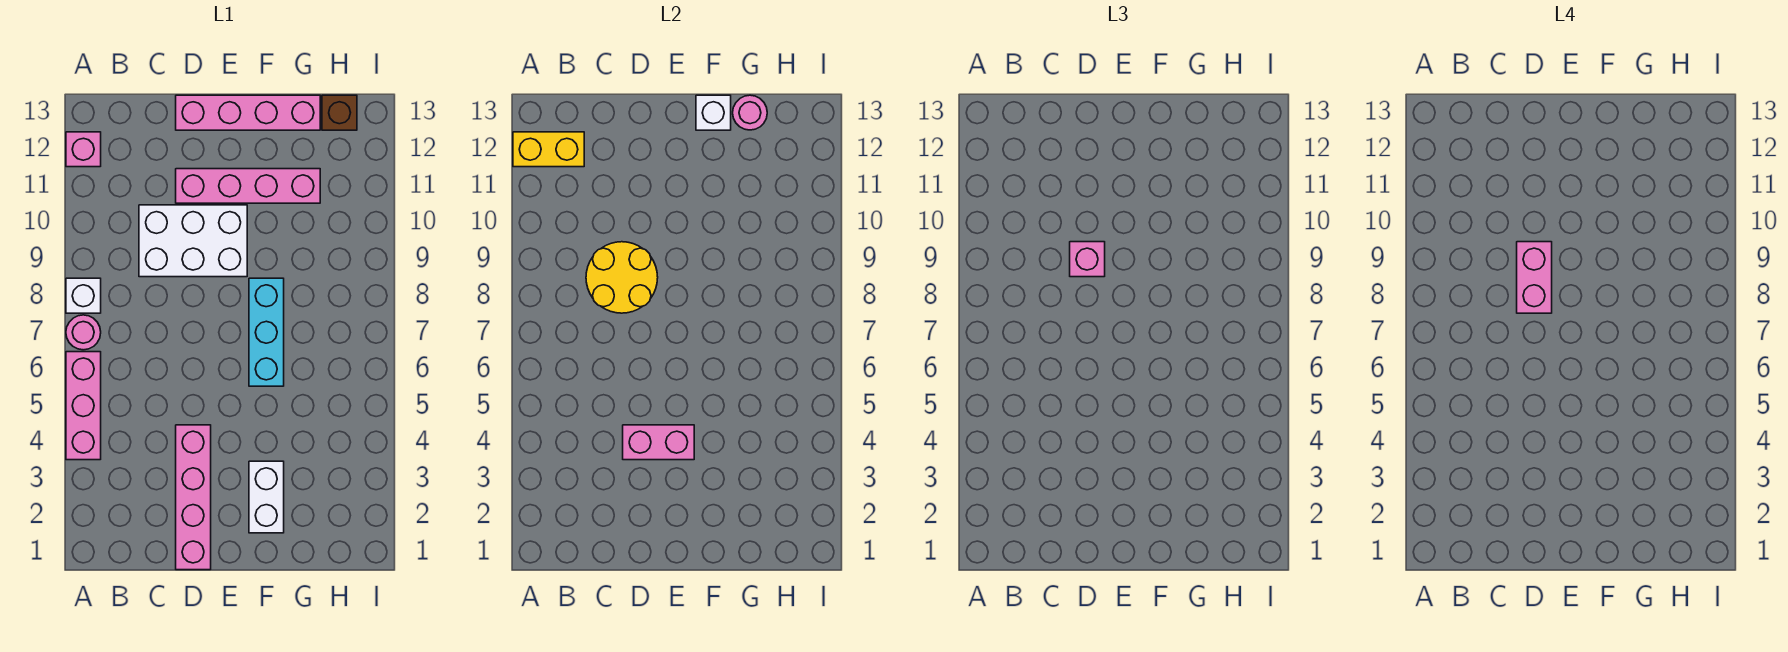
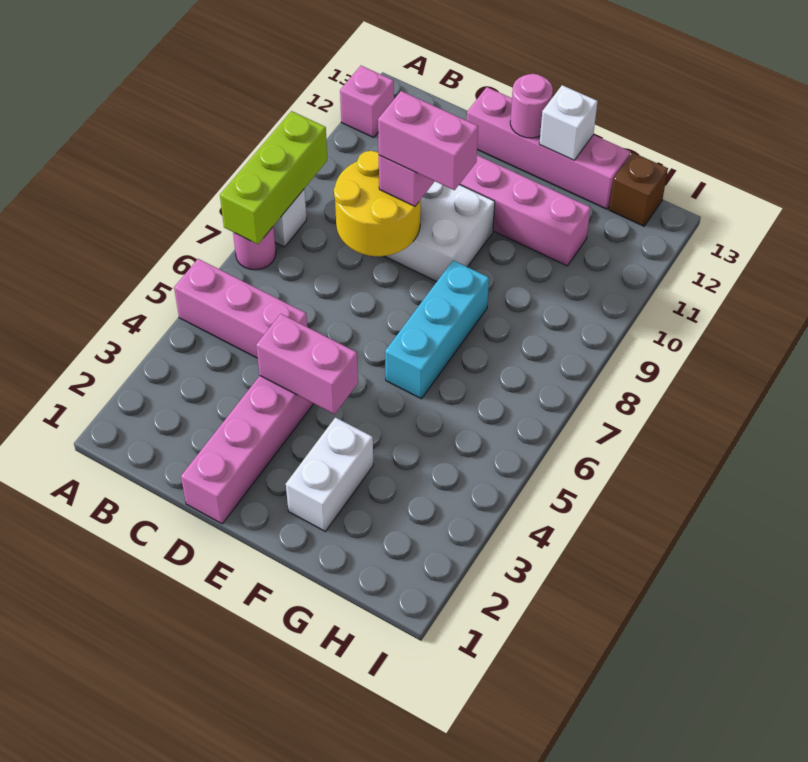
pink brick A4:A6 level 1 -> pink brick A5:C5 level 1
none -> lime brick A7:A9 level 2
yellow brick A12:B12 level 2 -> none
pink brick D8:D9 level 4 -> pink brick D9:E9 level 4
pink round brick G13 level 2 -> pink round brick E13 level 2

